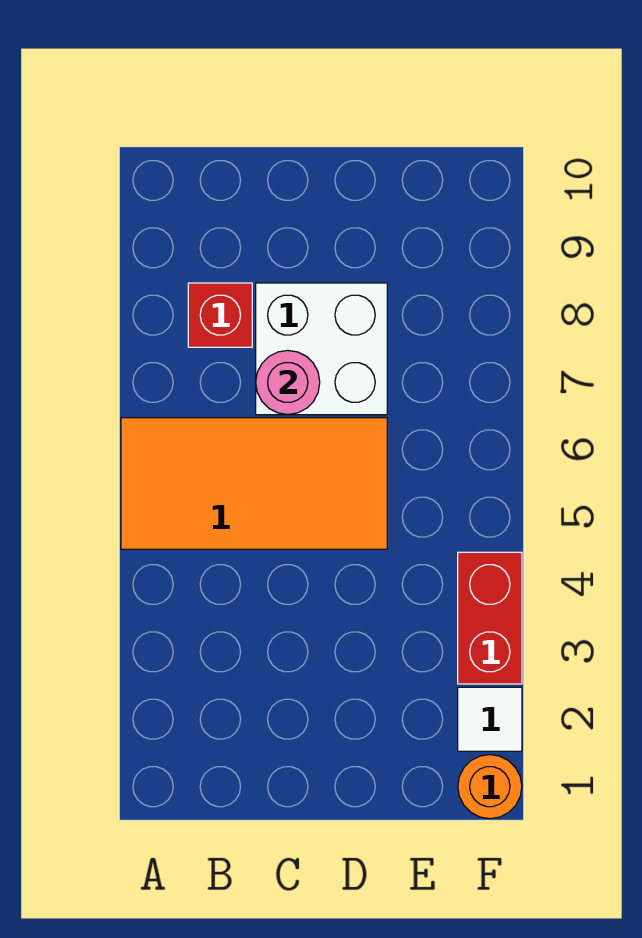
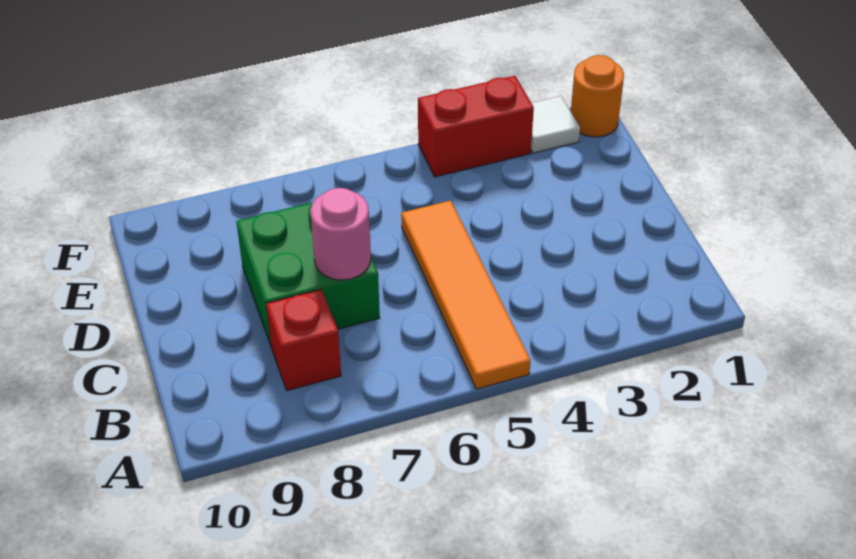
orange tile A5:D6 level 1 -> orange tile A5:D5 level 1
white brick C7:D8 level 1 -> green brick C7:D8 level 1

